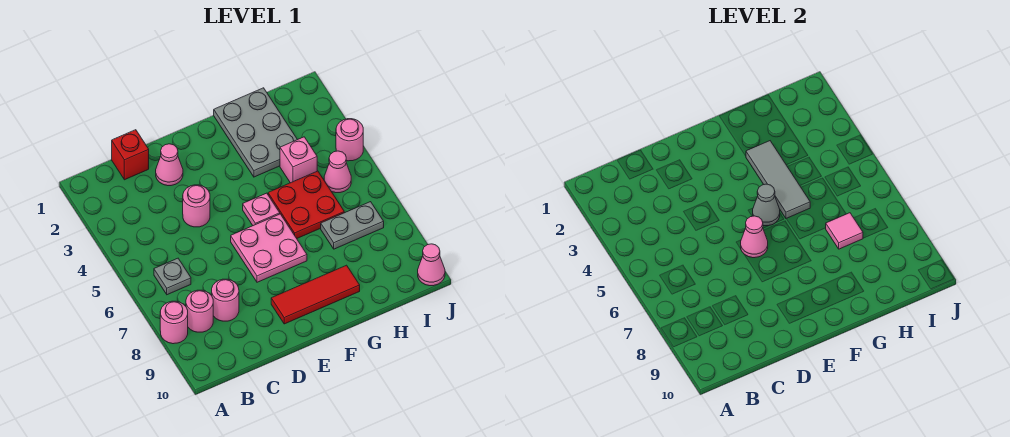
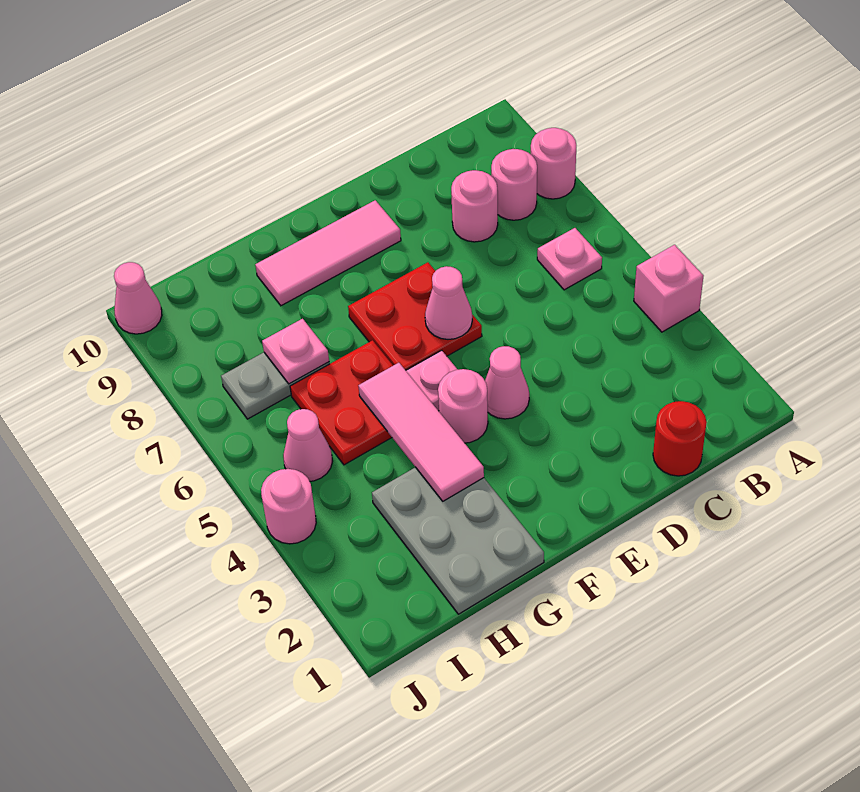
grey plate B6 level 1 -> pink plate B6 level 1
red brick C1 level 1 -> red round brick C1 level 1
pink cone D2 level 1 -> pink cone E4 level 1
pink round brick D4 level 1 -> pink round brick F4 level 1
pink plate E6:F7 level 1 -> red plate E6:F7 level 1
red tile E9:G9 level 1 -> pink tile E9:G9 level 1
grey cone F5 level 2 -> none
grey tile G3:G5 level 2 -> pink tile G3:G5 level 2
pink brick H4 level 1 -> pink brick A4 level 1
pink tile H7 level 2 -> pink plate H7 level 2

